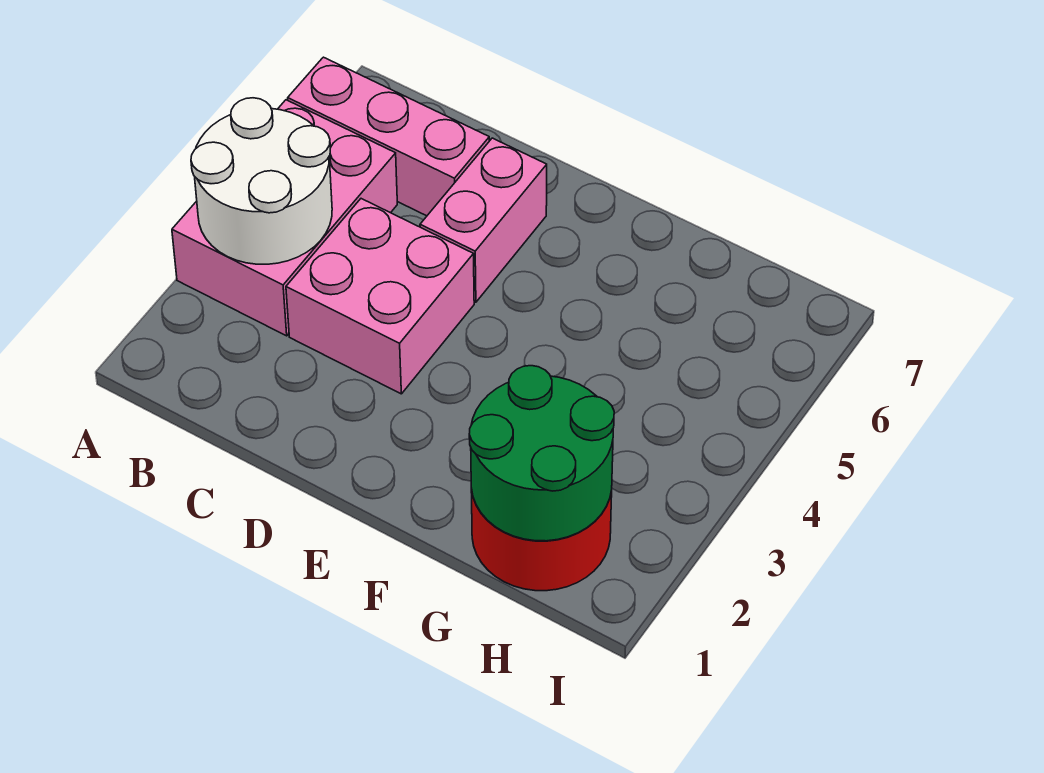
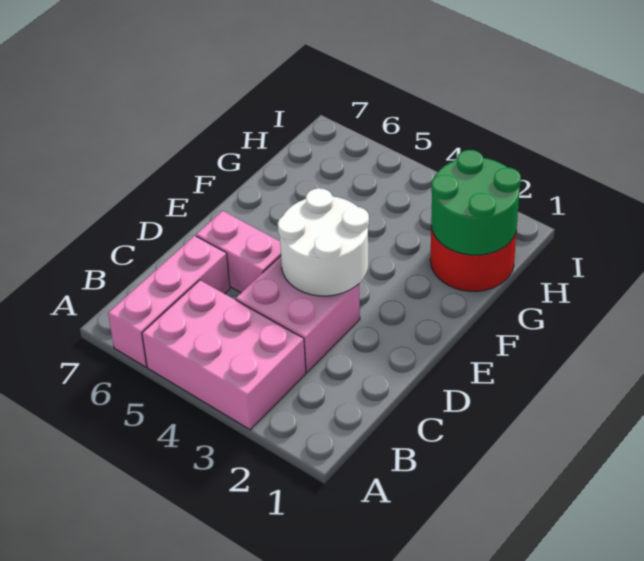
white round brick A3:B4 level 2 -> white round brick D3:E4 level 2

